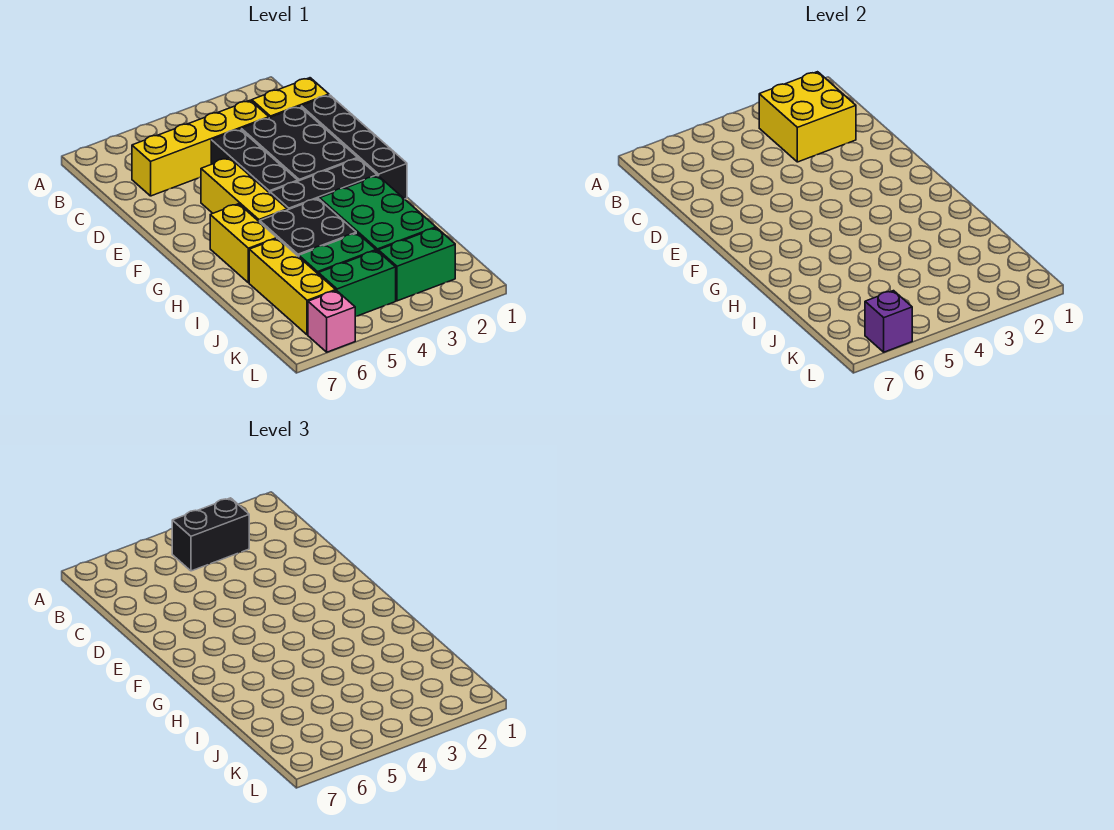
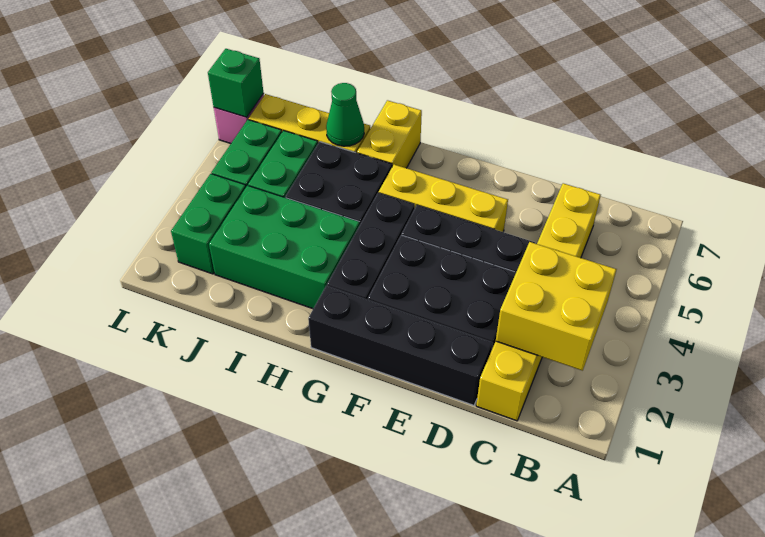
black brick B3:B4 level 3 -> none
yellow brick G6:H6 level 1 -> yellow brick H6:H7 level 1
none -> green cone I6 level 2
purple brick L6 level 2 -> green brick L6 level 2

